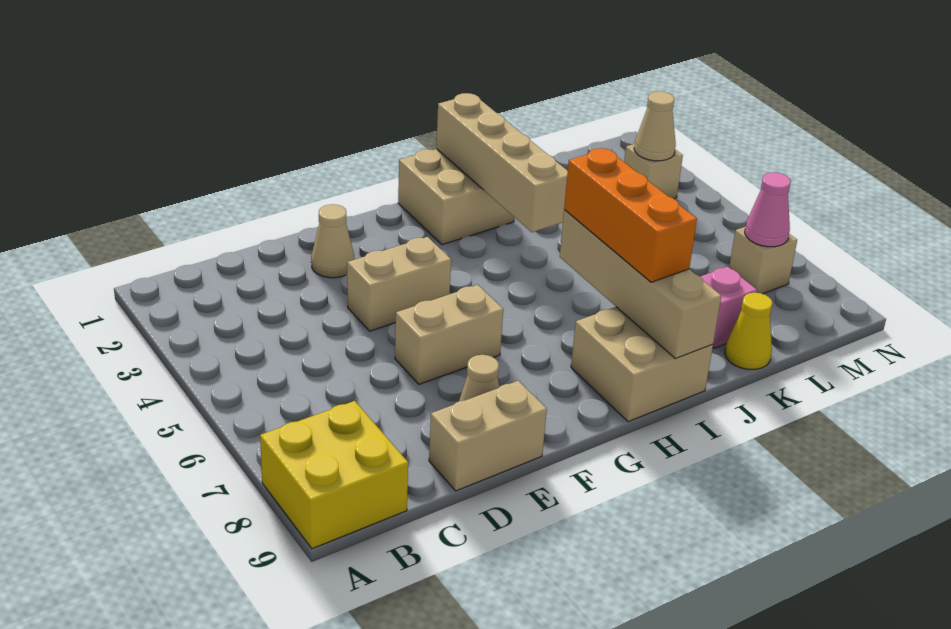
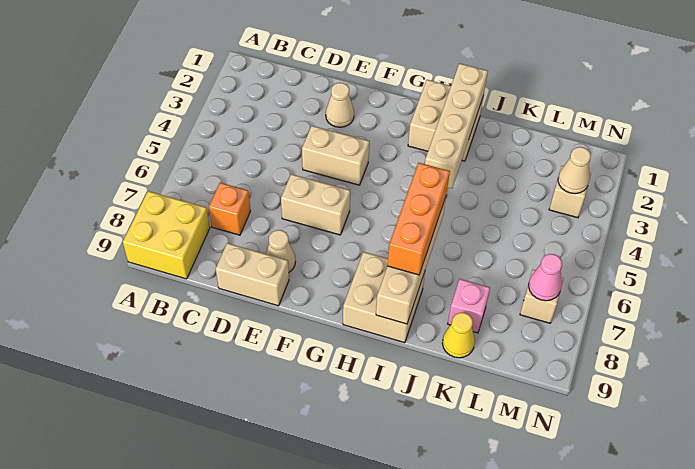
none -> orange brick C7 level 1

